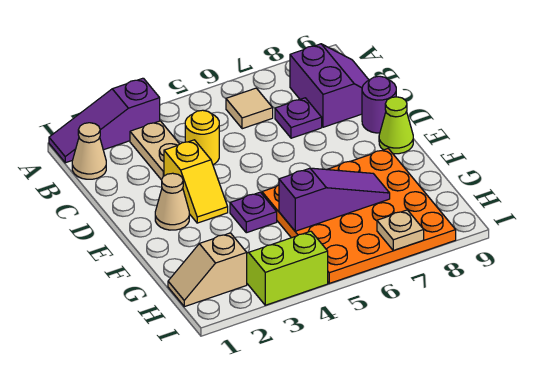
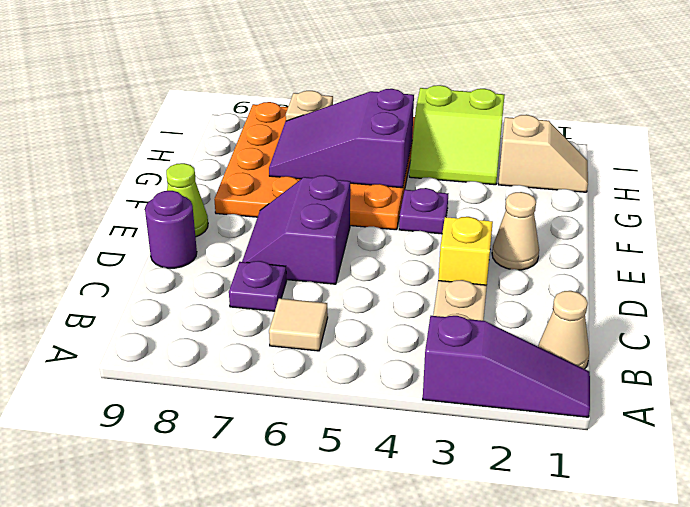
purple slope B8:C9 level 1 top 8 -> purple slope D6:E7 level 1 top 6
yellow round brick C4 level 1 -> none
purple slope G5:G7 level 2 top 5 -> purple slope G5:H7 level 2 top 5

